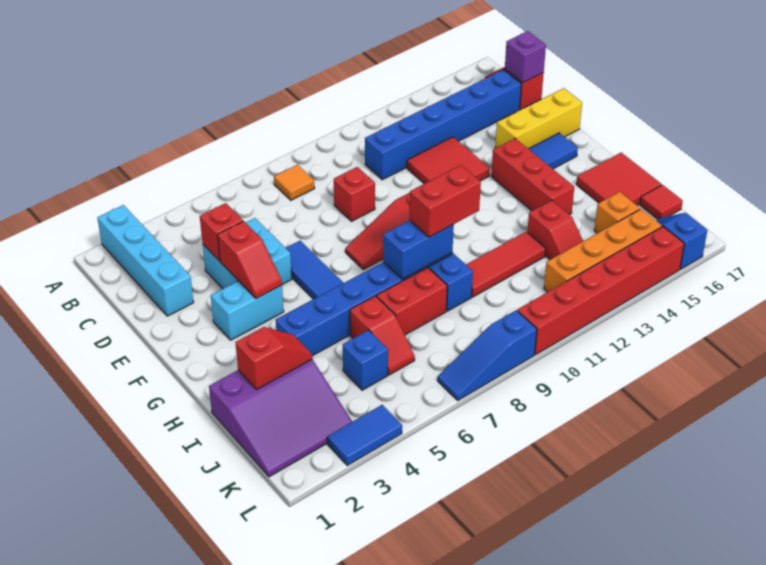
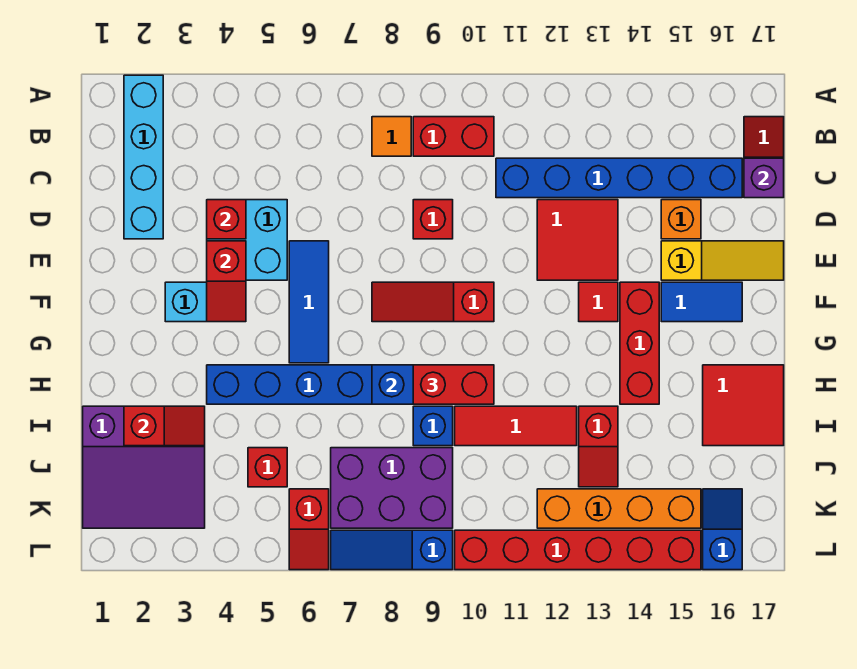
yellow brick E15:E17 level 1 -> yellow slope E15:E17 level 1 top 15
red slope I6:J6 level 1 top I -> red slope K6:L6 level 1 top K
red brick I7:I8 level 1 -> red brick B9:B10 level 1
blue brick J5 level 1 -> red brick J5 level 1
none -> purple brick J7:K9 level 1
orange brick J15 level 1 -> orange brick D15 level 1
red tile J17 level 1 -> red tile F13 level 1
blue tile L3:L4 level 1 -> none

